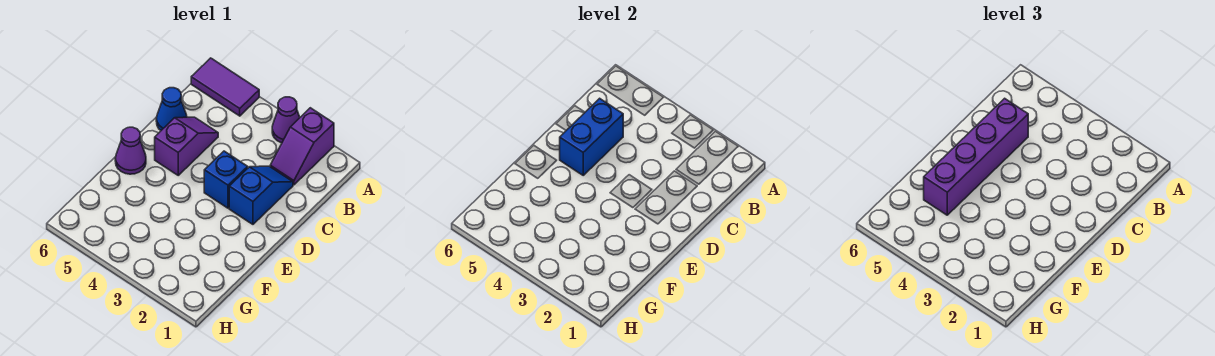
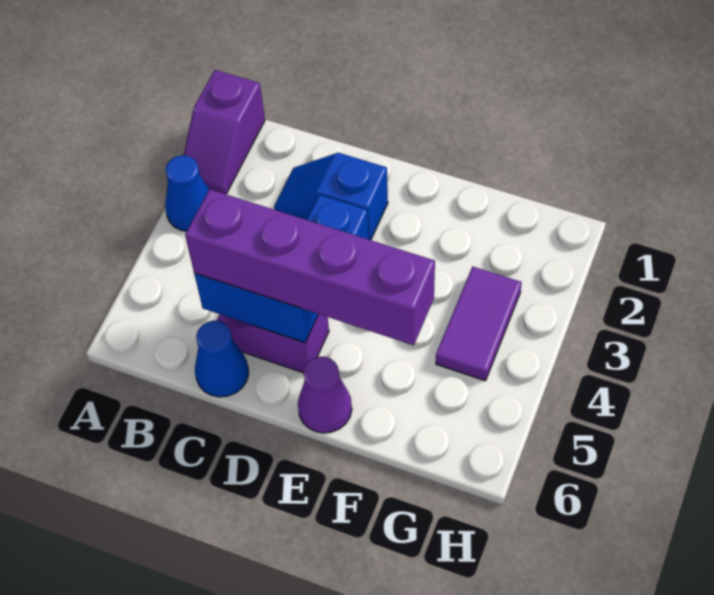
purple slope A2:B2 level 1 top A -> purple slope A1:A2 level 1 top 1
purple cone A3 level 1 -> blue cone A3 level 1
purple tile A5:A6 level 1 -> purple tile G3:G4 level 1

